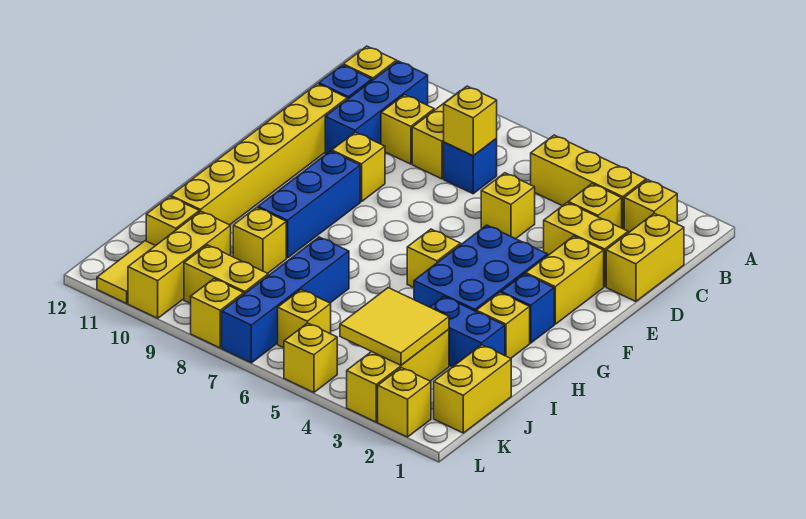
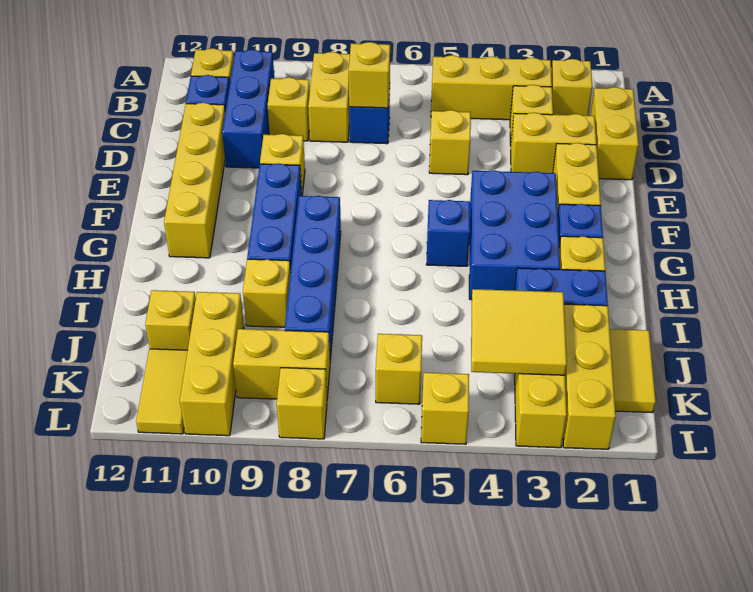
yellow brick D11:I11 level 1 -> yellow brick D11:G11 level 1
yellow brick G5 level 1 -> blue brick G5 level 1
blue brick I7:L7 level 1 -> blue brick G8:J8 level 1
yellow brick J1:K1 level 1 -> yellow tile J1:K1 level 1
yellow brick L2 level 1 -> yellow brick J2:L2 level 1

